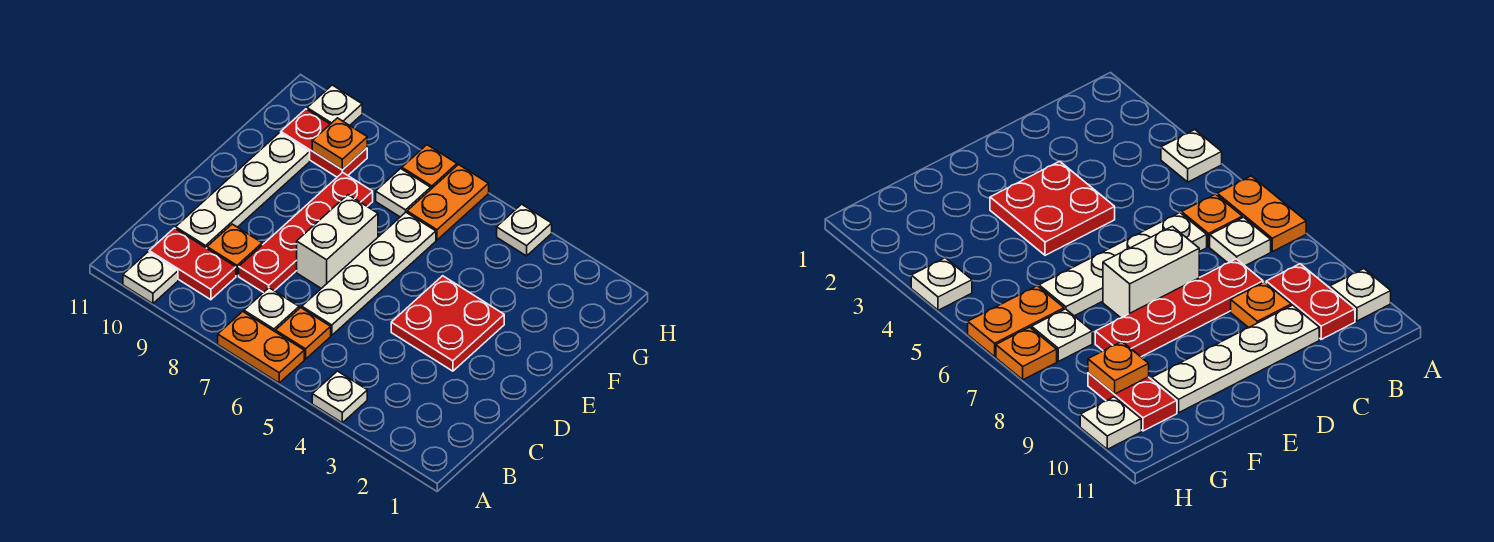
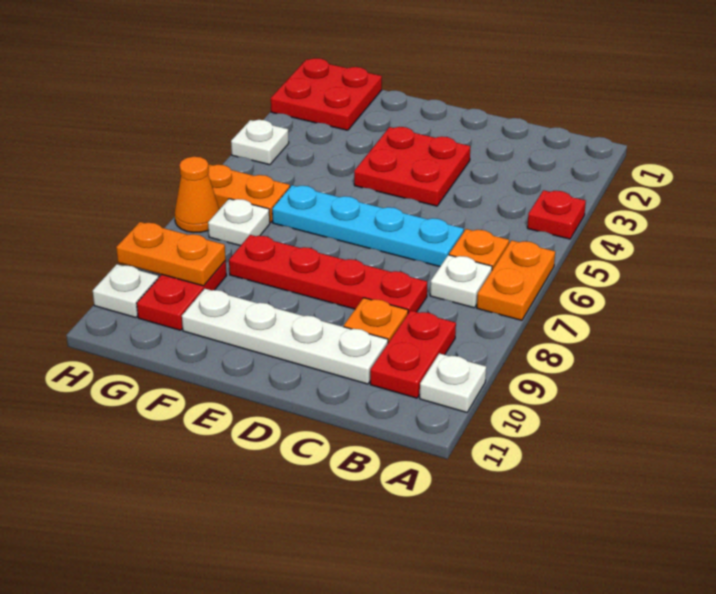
white plate A4 level 1 -> red plate A4 level 1
white plate C6:F6 level 1 -> cyan plate C6:F6 level 1
white brick D7:E7 level 1 -> none
none -> red plate G1:H2 level 1
orange plate G9 level 2 -> orange plate G9:H9 level 2
orange plate H7 level 1 -> orange cone H7 level 1

